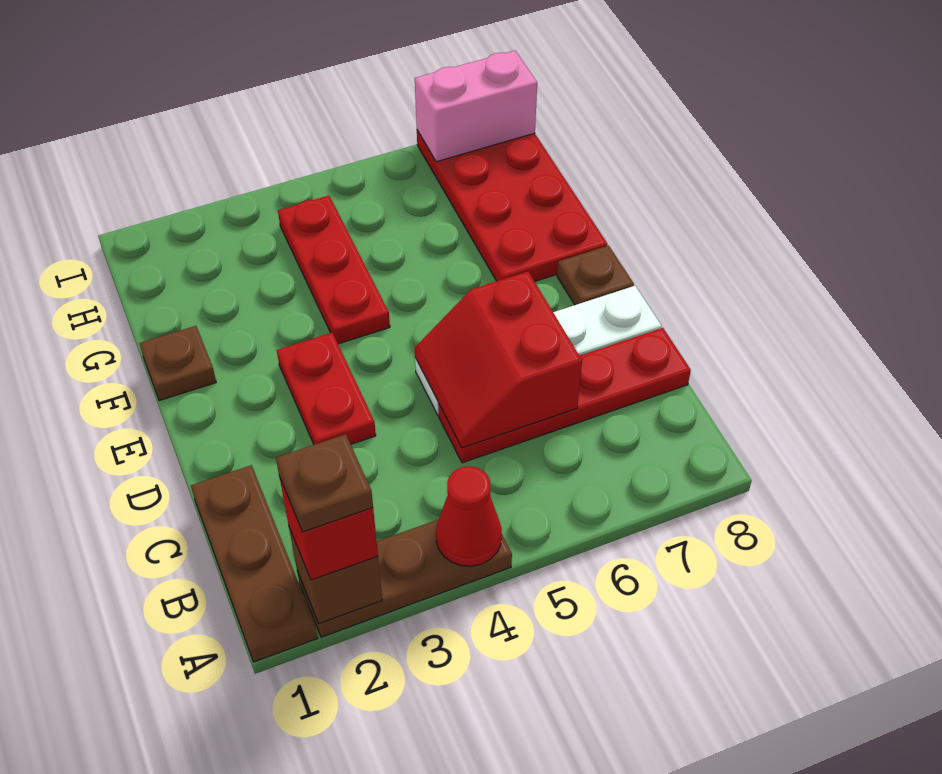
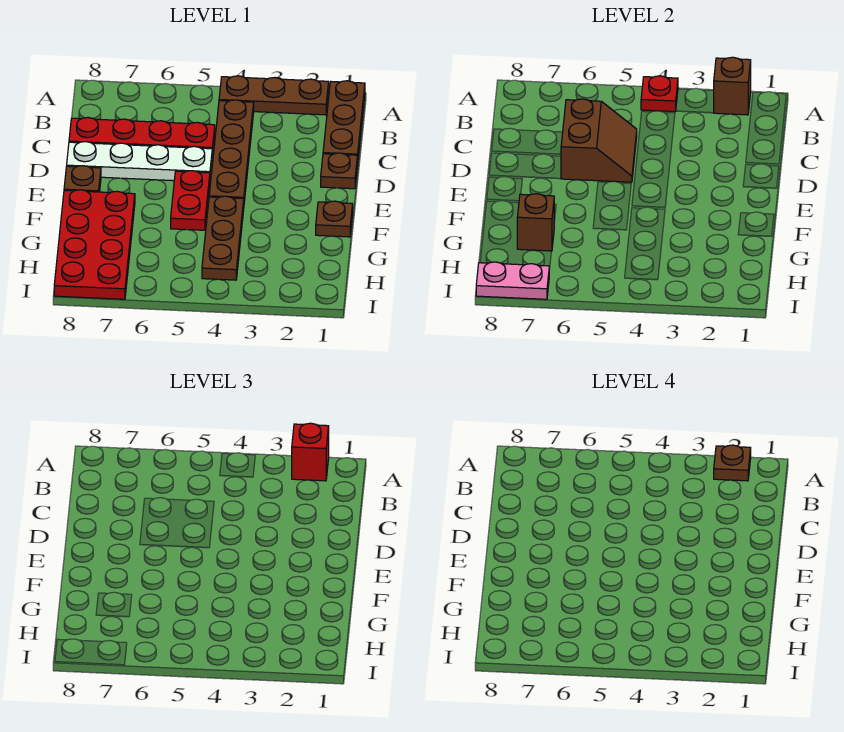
red cone A4 level 2 -> red plate A4 level 2
none -> brown plate B4:E4 level 1
red slope C5:D6 level 2 top 6 -> brown slope C5:D6 level 2 top 6
none -> brown plate D1 level 1
red plate D3:E3 level 1 -> red plate E5:F5 level 1
red plate F4:H4 level 1 -> brown plate F4:H4 level 1
none -> brown brick G7 level 2
pink brick I7:I8 level 2 -> pink plate I7:I8 level 2

